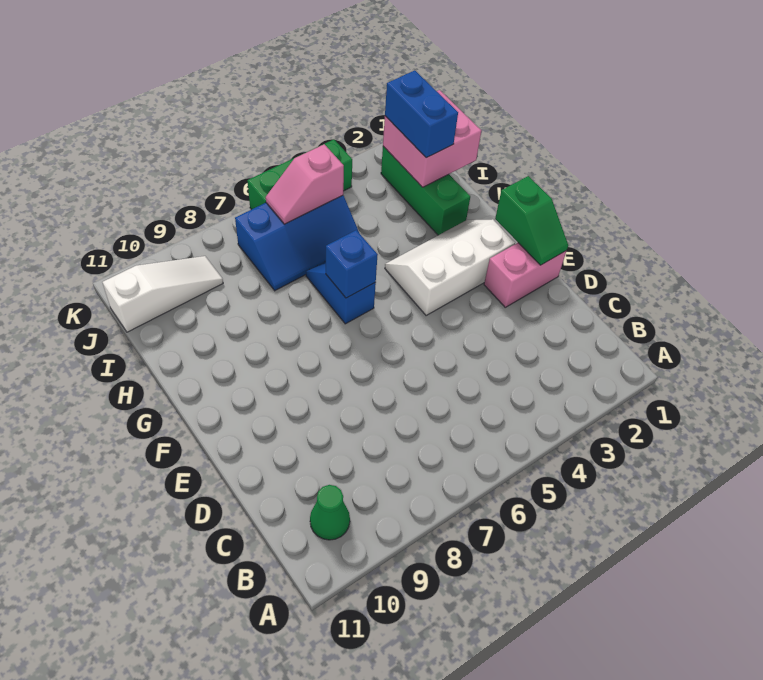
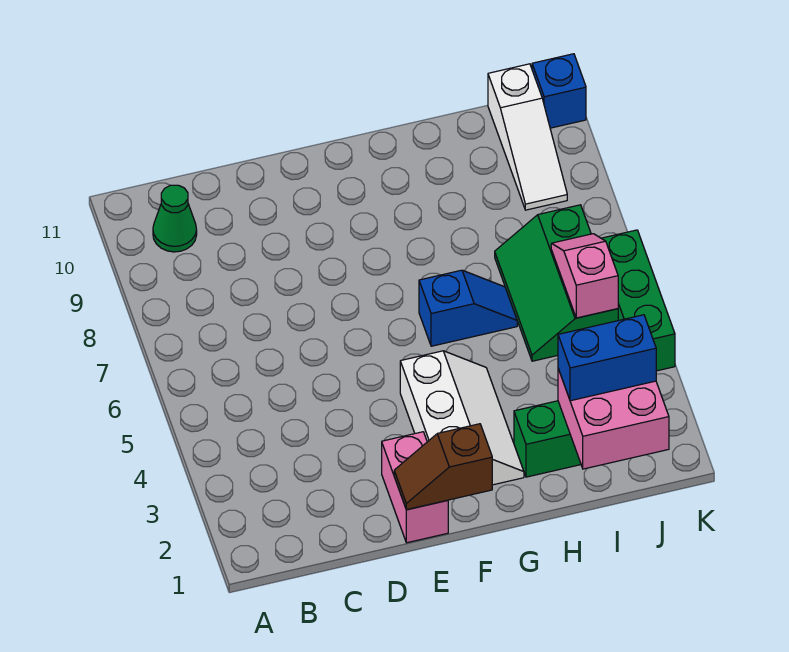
green slope E1:F1 level 2 top F -> brown slope E1:F1 level 2 top F
blue brick G6 level 2 -> blue brick K11 level 1
blue slope I5:J7 level 1 top J -> green slope I5:J7 level 1 top J

